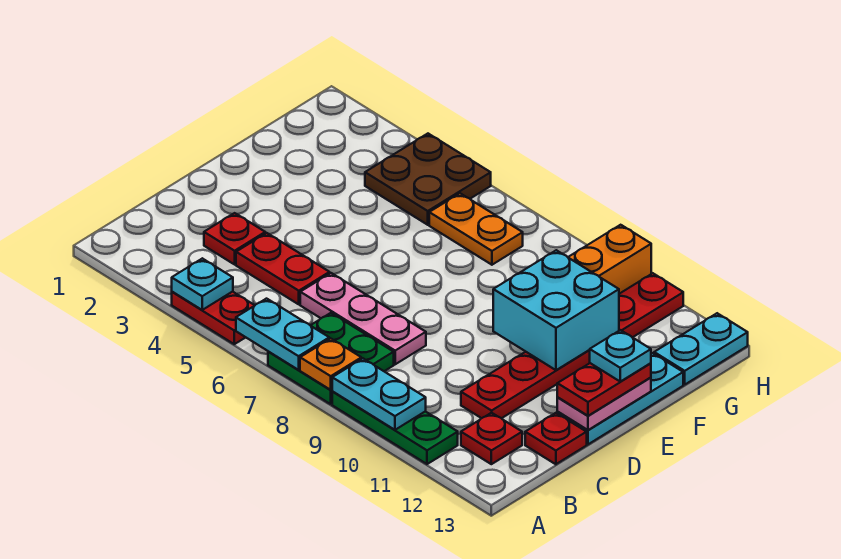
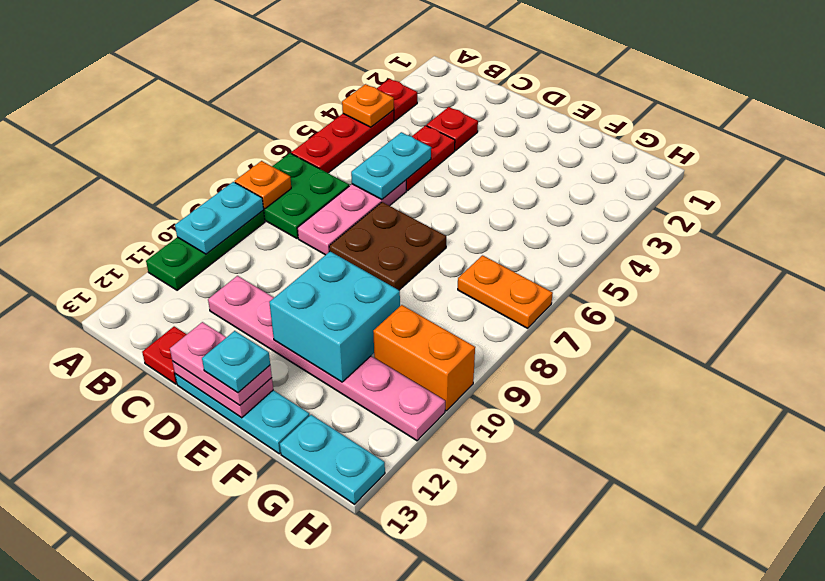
red plate A4:A5 level 1 -> red plate A4:A6 level 1
cyan plate A4 level 2 -> orange plate A4 level 2
cyan plate A6:A7 level 2 -> cyan plate C5:C6 level 2
red plate B12 level 1 -> red plate A3 level 1
red plate C11:H11 level 1 -> pink plate C11:H11 level 1
red plate D13:E13 level 3 -> pink plate D13:E13 level 3
brown plate G4:H5 level 1 -> brown plate D7:E8 level 1
orange plate G6:G7 level 1 -> orange plate G7:H7 level 1

